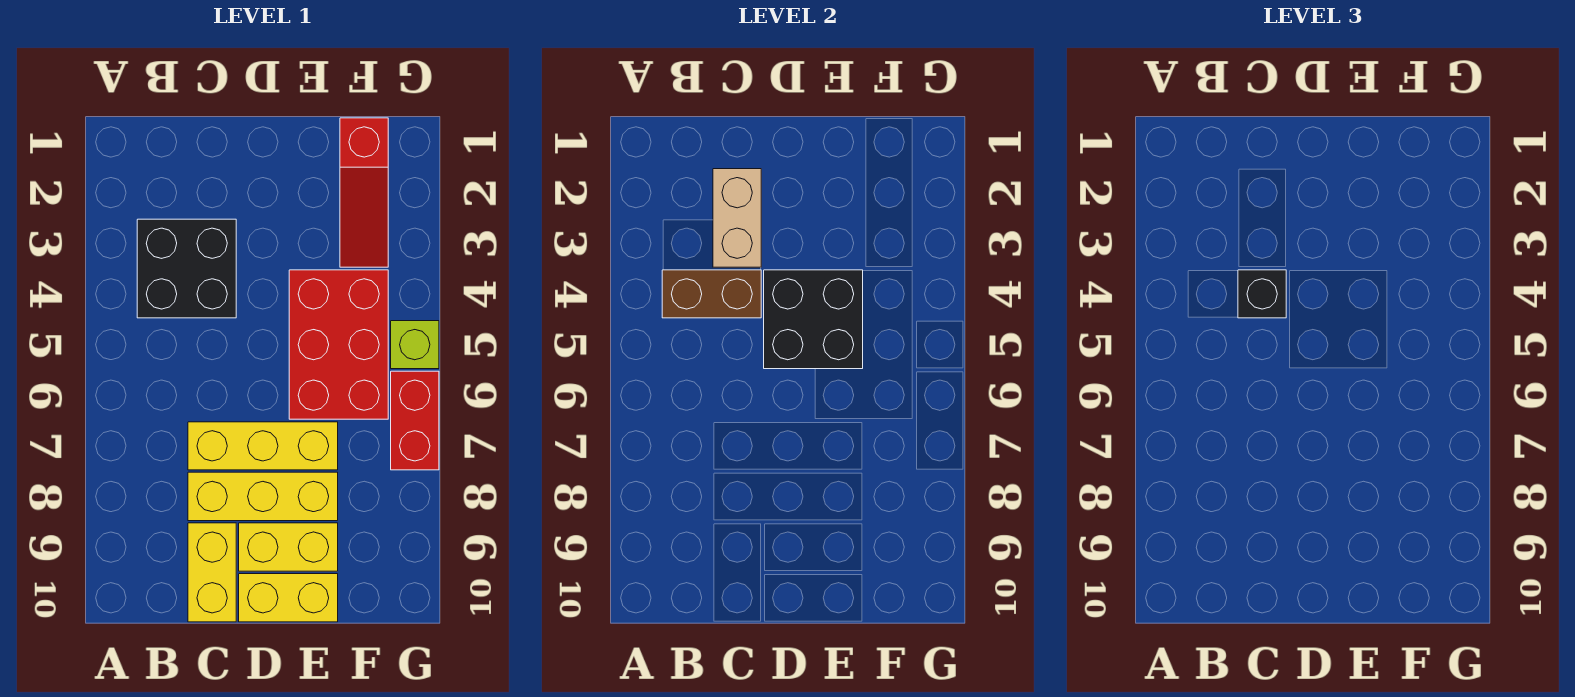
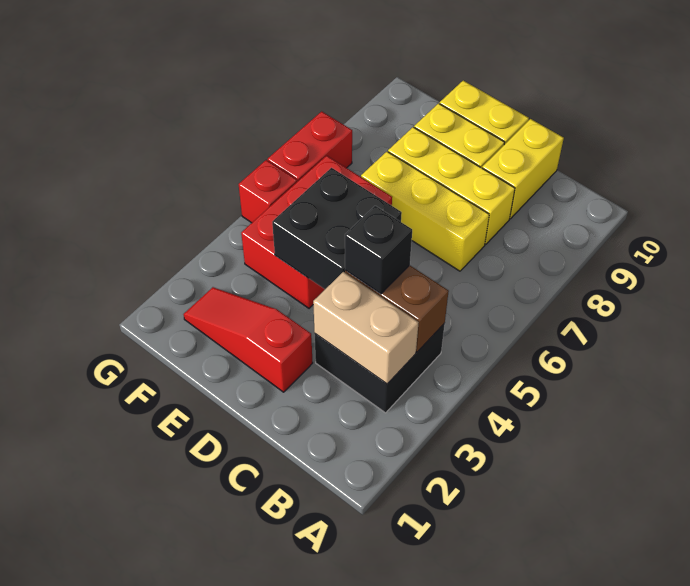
tan brick C2:C3 level 2 -> tan brick B3:C3 level 2
red slope F1:F3 level 1 top 1 -> red slope D2:F2 level 1 top D
lime brick G5 level 1 -> red brick G5 level 1

